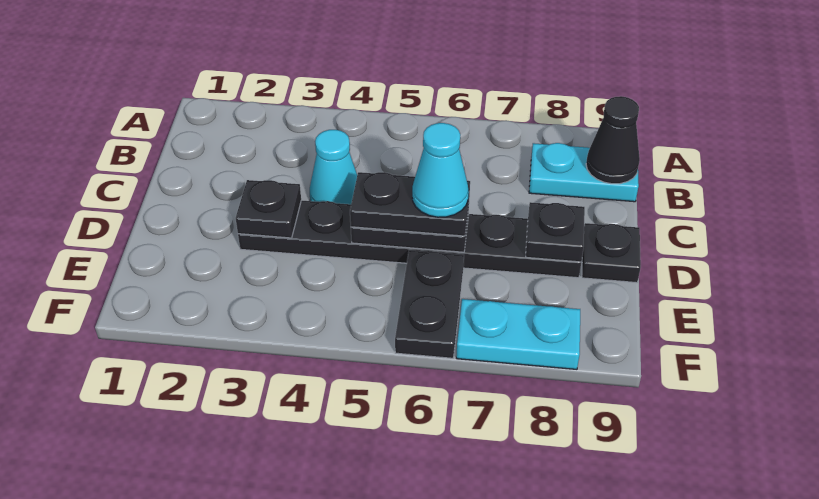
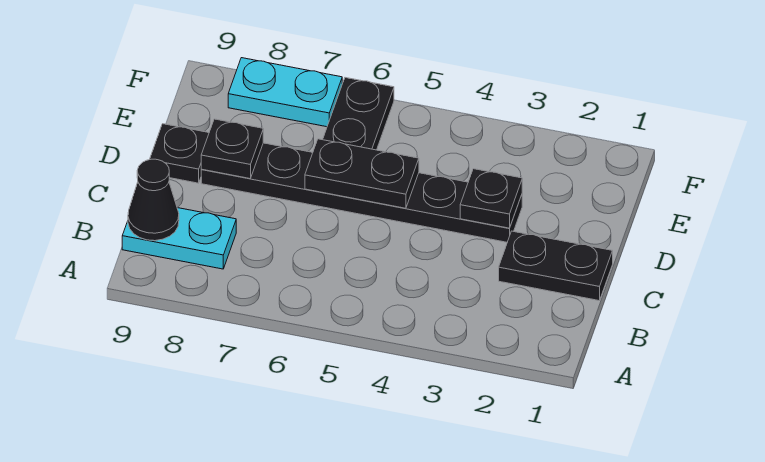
cyan cone C4 level 1 -> none
black plate D5:D6 level 3 -> black plate C1:C2 level 1
cyan cone D6 level 4 -> none

